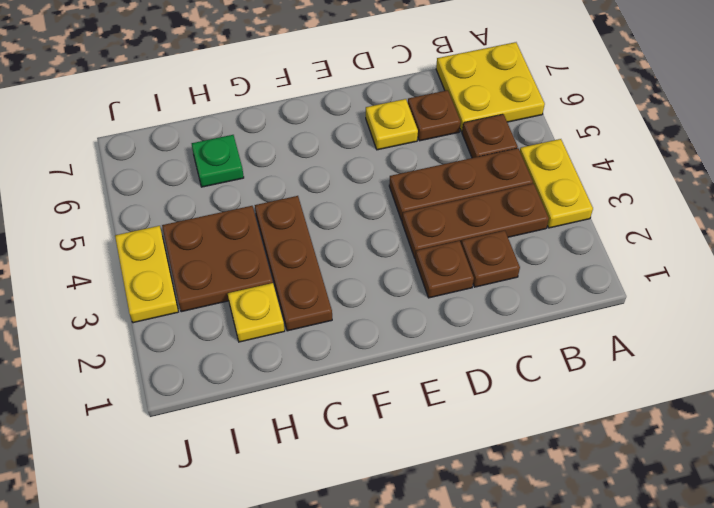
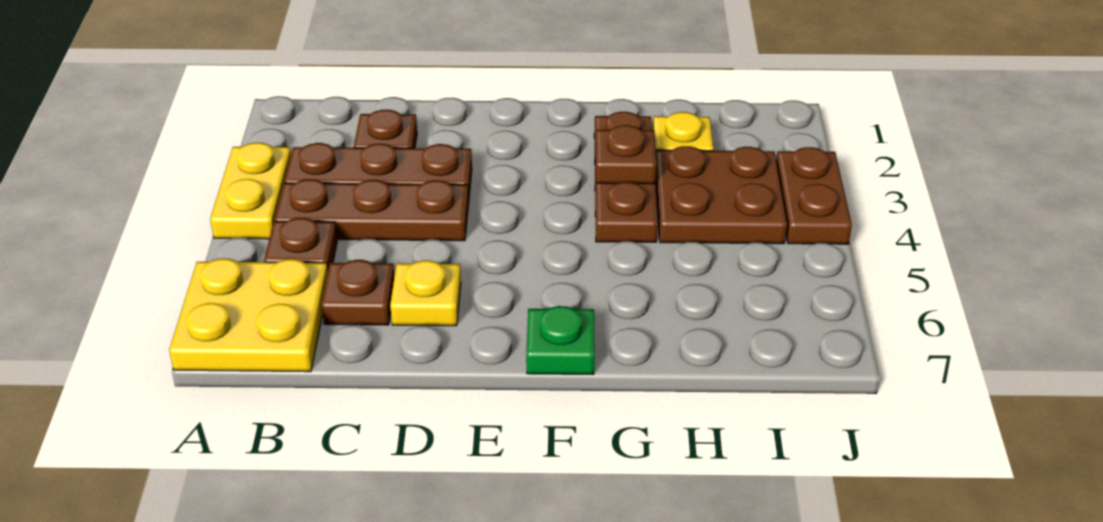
brown plate D2 level 1 -> brown plate G3 level 2
green plate H6 level 1 -> green plate F7 level 1
yellow plate J3:J4 level 1 -> brown plate J3:J4 level 1

